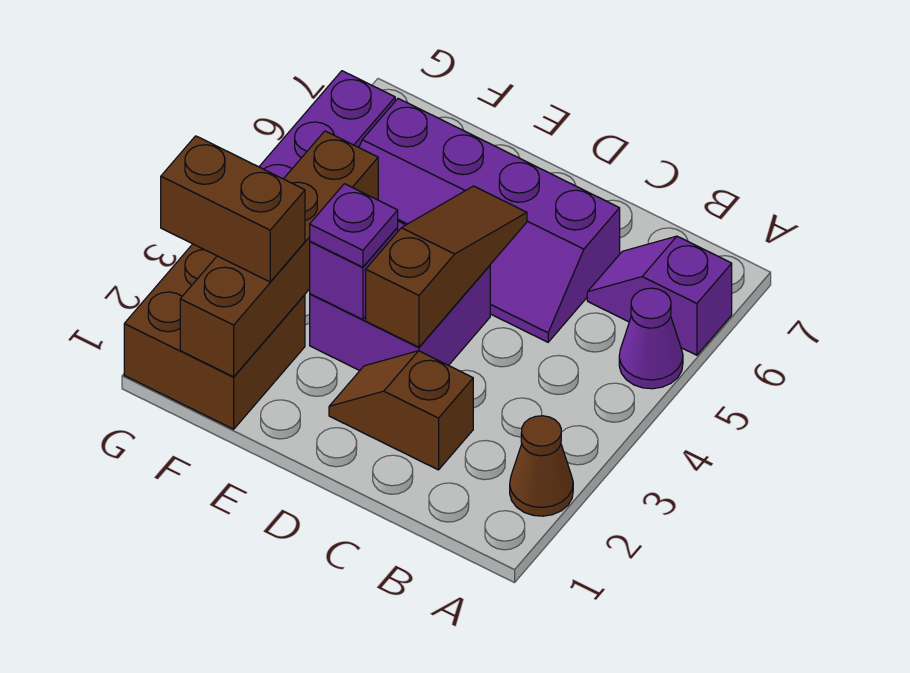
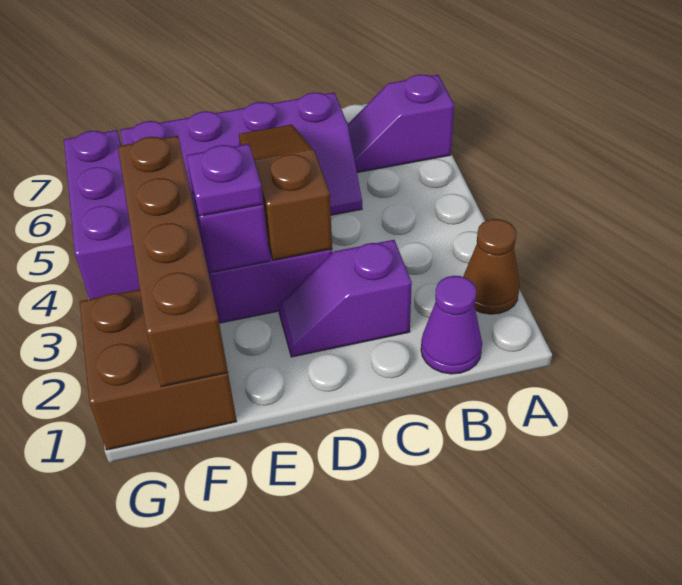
purple cone A5 level 1 -> purple cone B1 level 1
brown slope C2:D2 level 1 top C -> purple slope C2:D2 level 1 top C
brown brick F2:G2 level 3 -> none

